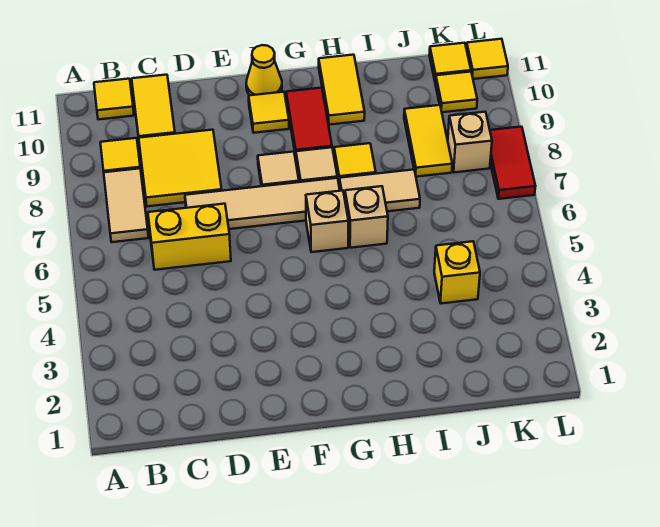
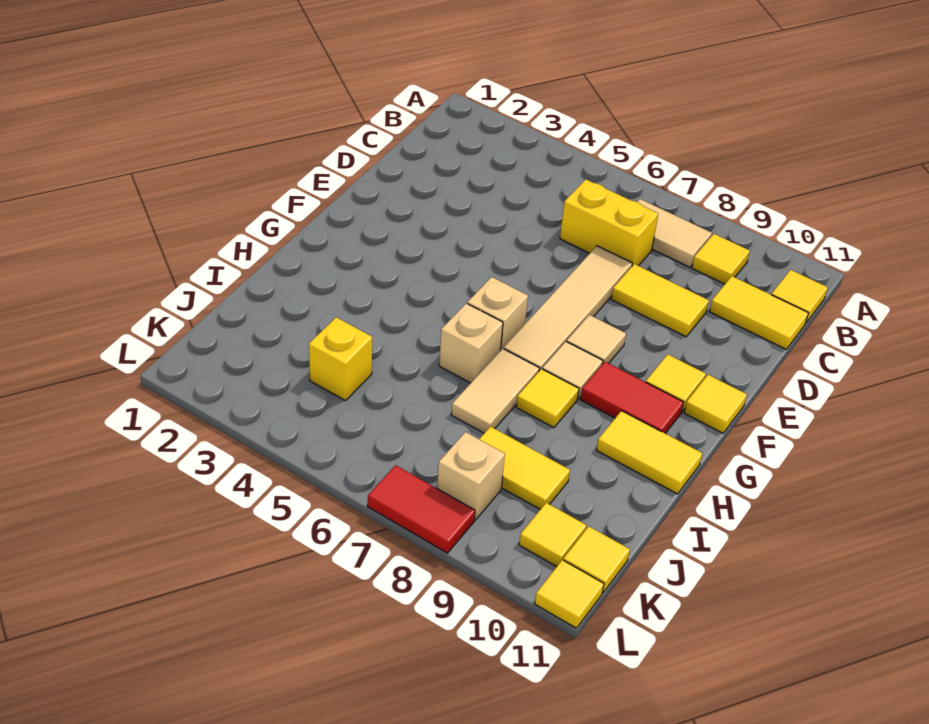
yellow brick C6:D6 level 1 -> yellow brick C6:C7 level 1
yellow tile C8:D9 level 1 -> yellow tile D8:D9 level 1
yellow cone F11 level 1 -> yellow tile F11 level 1

